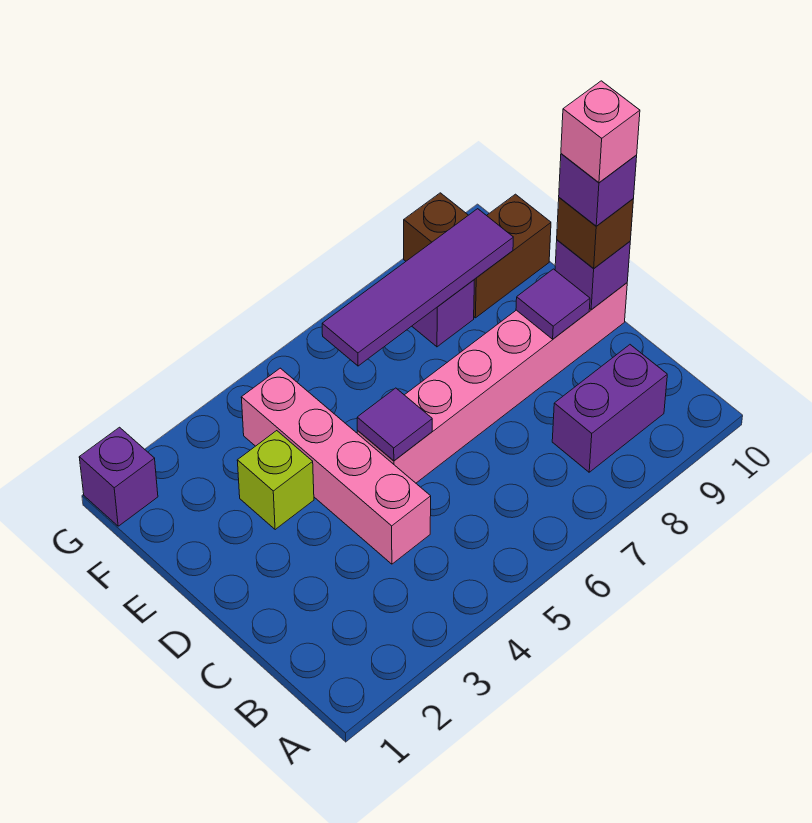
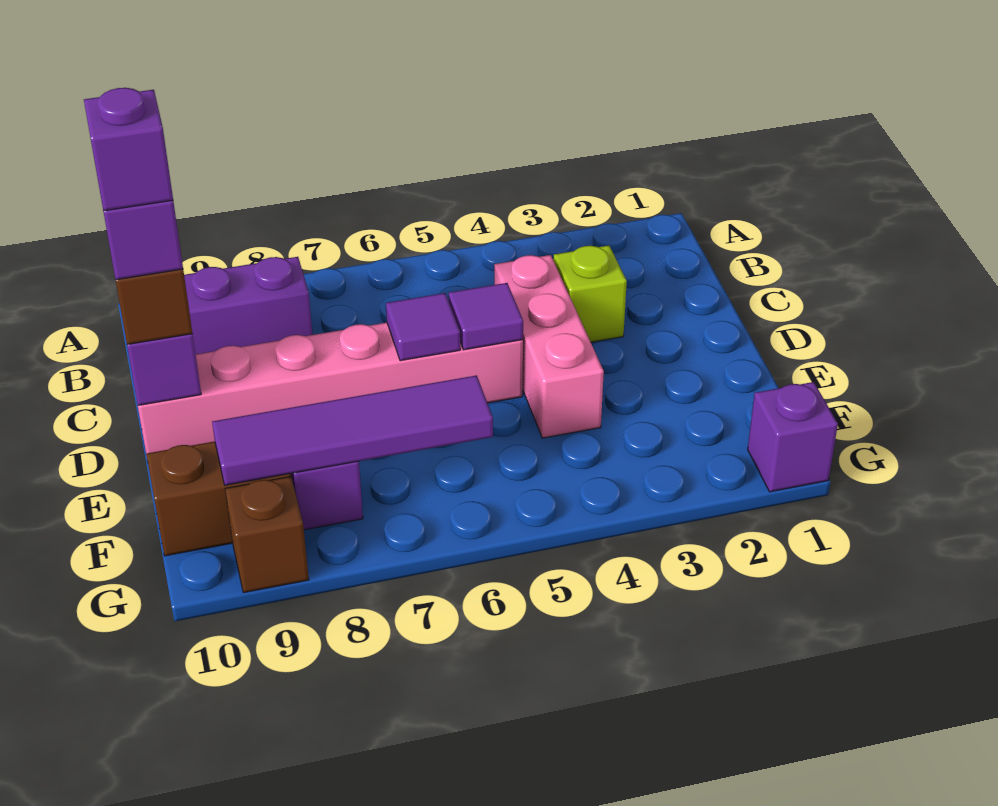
pink brick C4:F4 level 1 -> pink brick C4:E4 level 1
purple tile D9 level 2 -> purple tile D6 level 2
pink brick D10 level 5 -> purple brick D10 level 5
lime brick E3 level 1 -> lime brick C3 level 1

